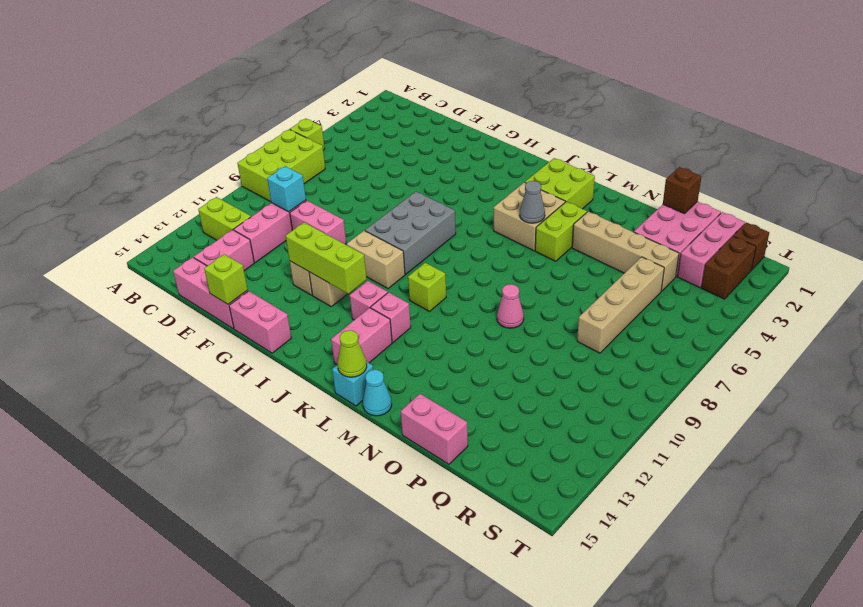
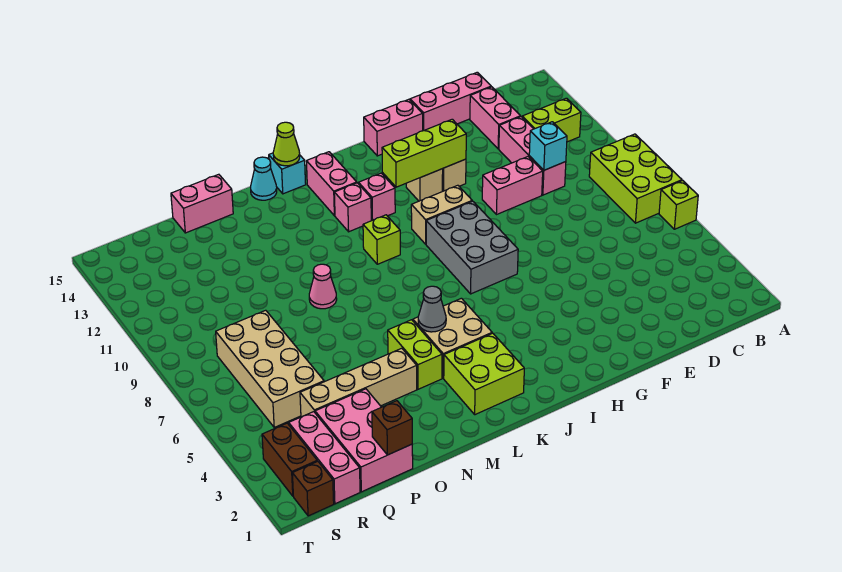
lime brick F15 level 2 -> none
tan brick Q5:Q8 level 1 -> tan brick Q5:R8 level 1

